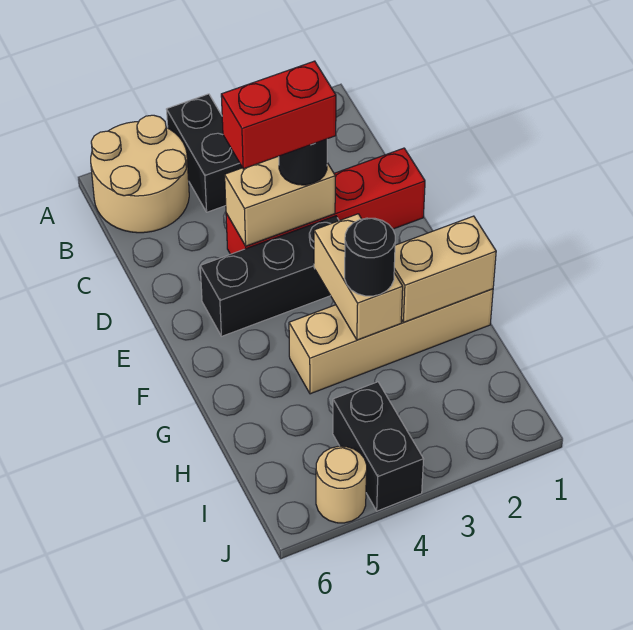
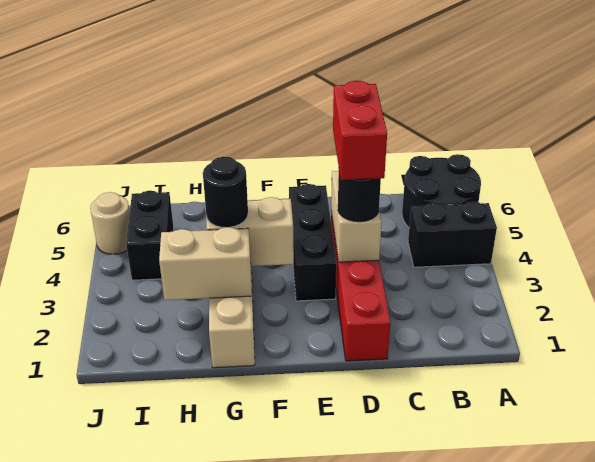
tan round brick A5:B6 level 1 -> black round brick A5:B6 level 1
tan brick G1:G2 level 2 -> tan brick G2:H2 level 2
black brick I4:J4 level 1 -> black brick I4:I5 level 1

